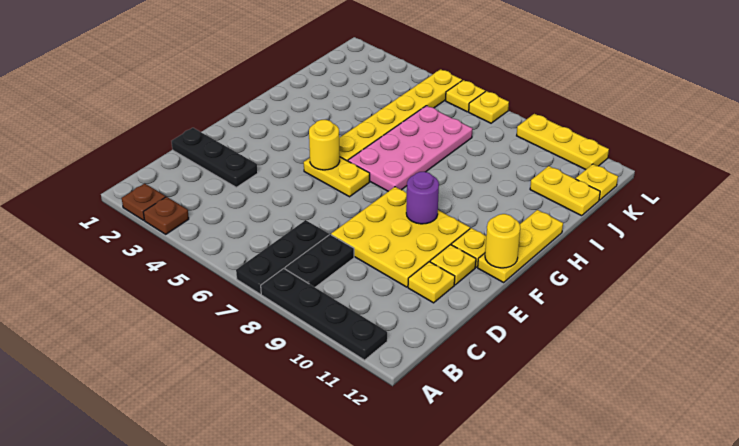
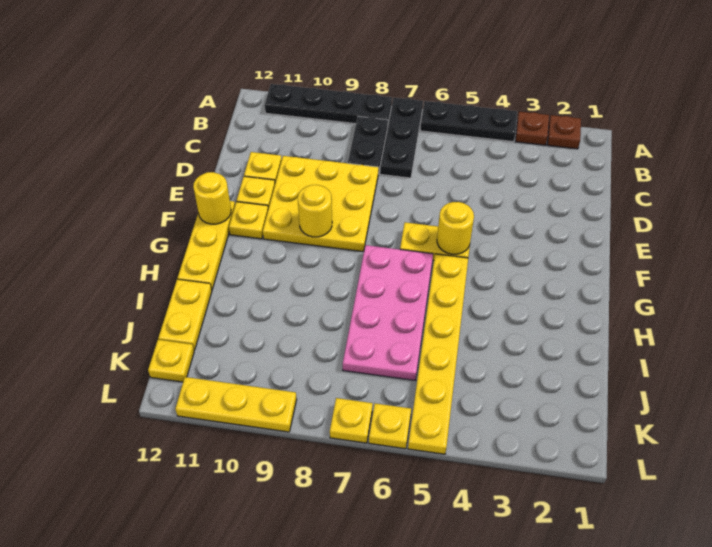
black plate D1:D3 level 1 -> black plate A4:A6 level 1
purple round brick F9 level 2 -> yellow round brick F9 level 2
yellow plate J11:J12 level 1 -> yellow plate I12:J12 level 1

